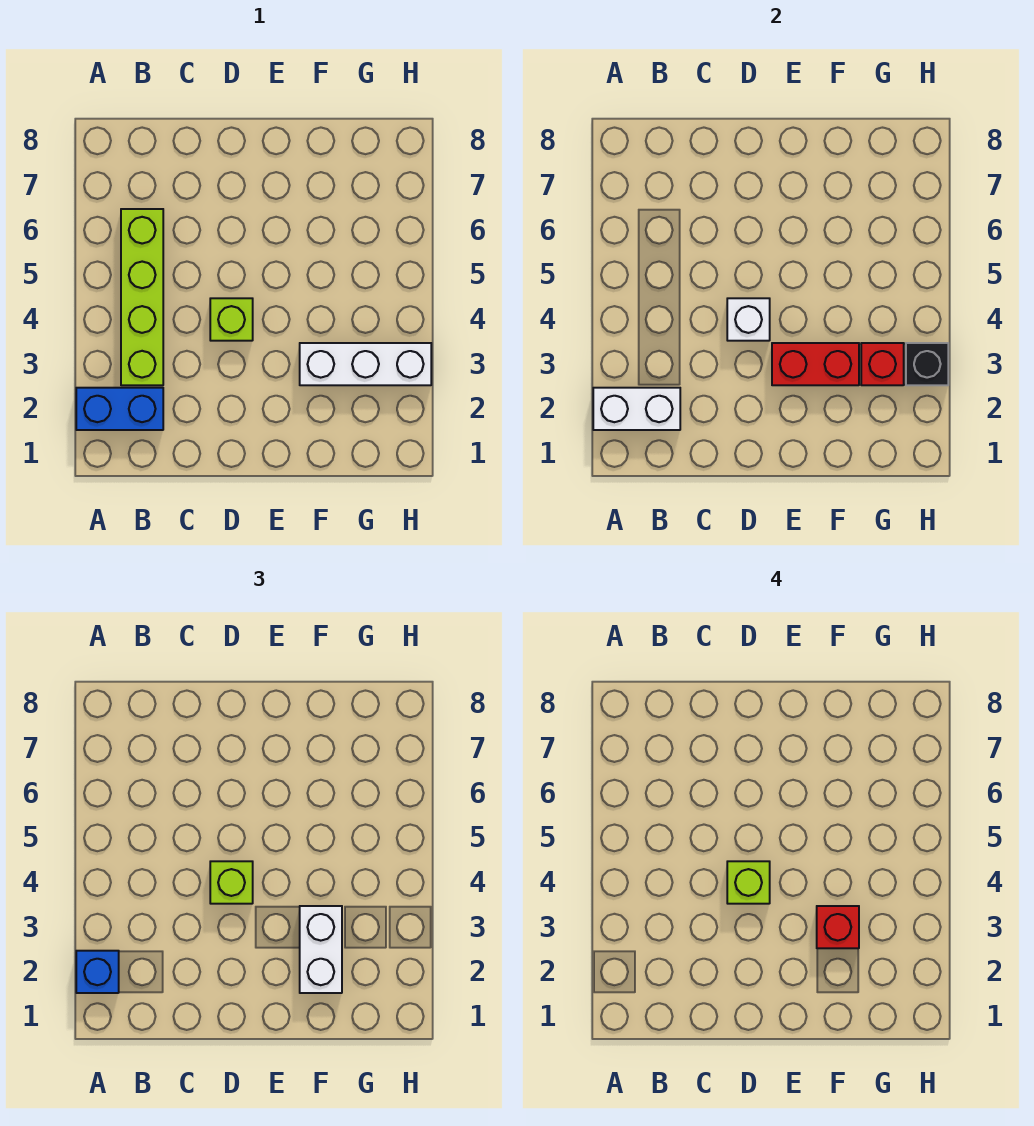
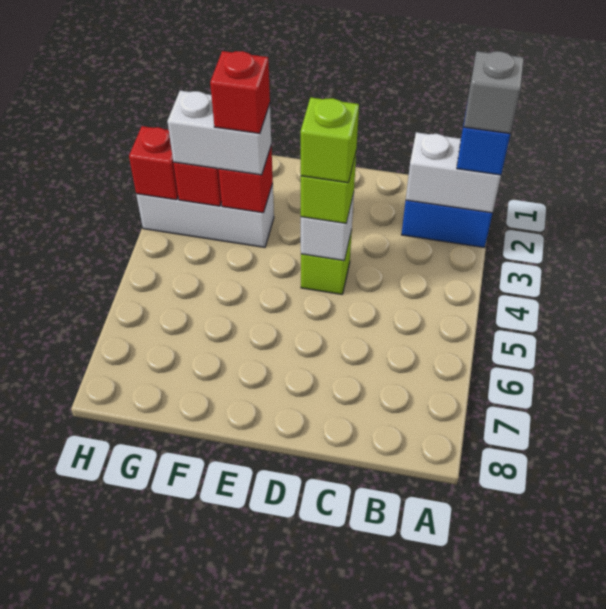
none -> grey brick A2 level 4
lime brick B3:B6 level 1 -> none
red brick E3:F3 level 2 -> red brick F3 level 2
white brick F2:F3 level 3 -> white brick F3:G3 level 3
black brick H3 level 2 -> red brick H3 level 2

